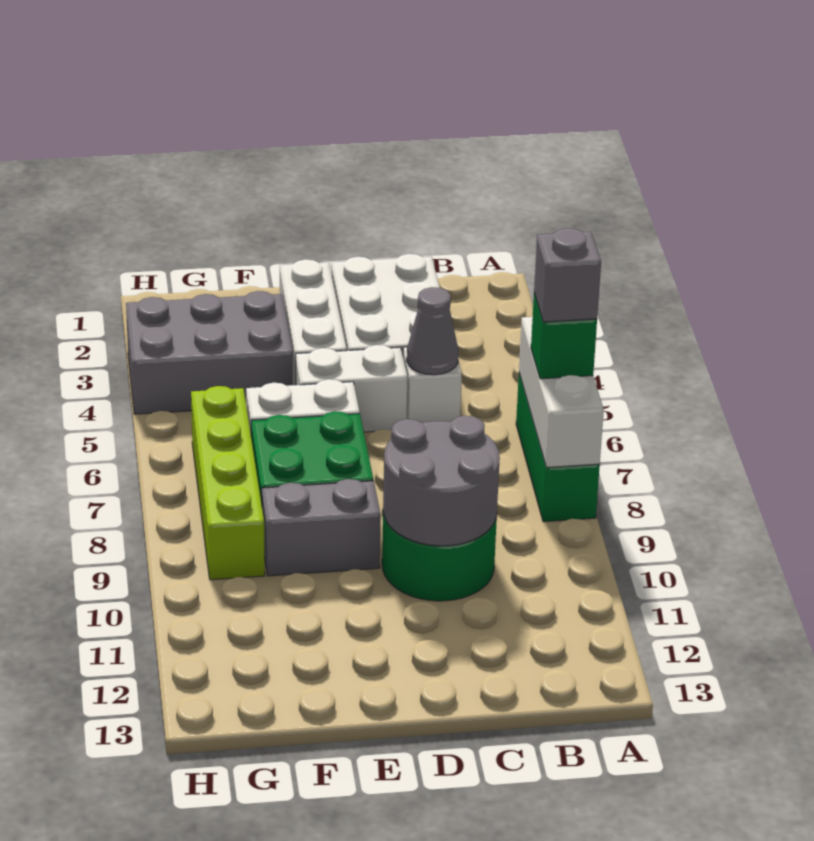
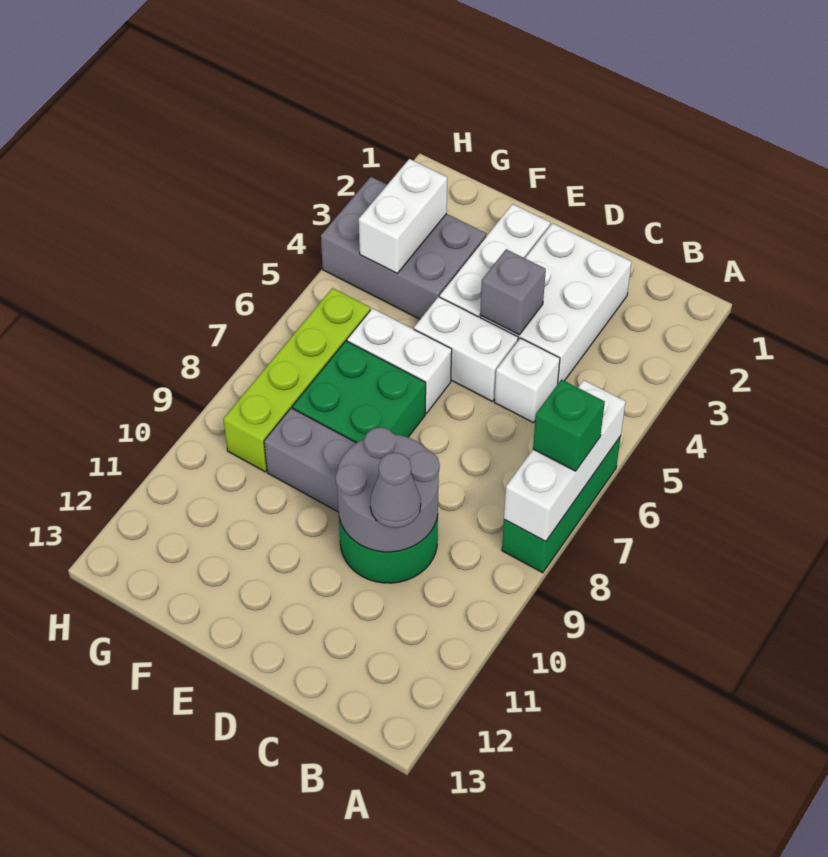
grey brick A7 level 4 -> grey brick D4 level 2
grey cone C5 level 2 -> grey cone C10 level 3
none -> white brick G3:G4 level 2

